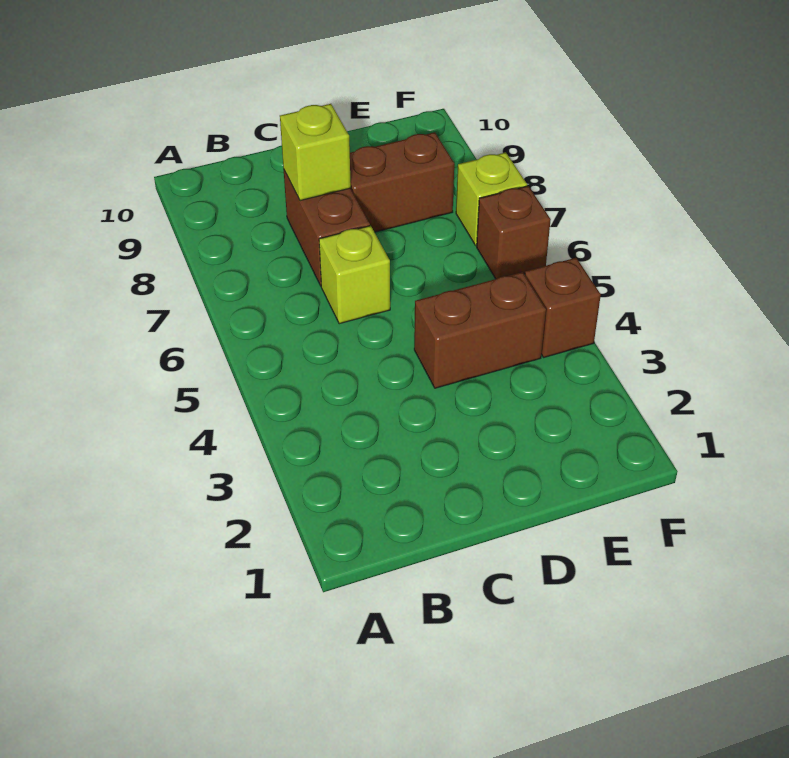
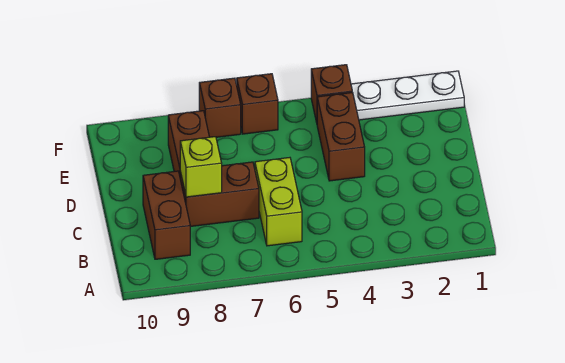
none -> brown brick B9:C9 level 1
lime brick C6 level 1 -> lime brick B6:C6 level 1
none -> white plate F1:F3 level 1
lime brick F7 level 1 -> brown brick F7 level 1

